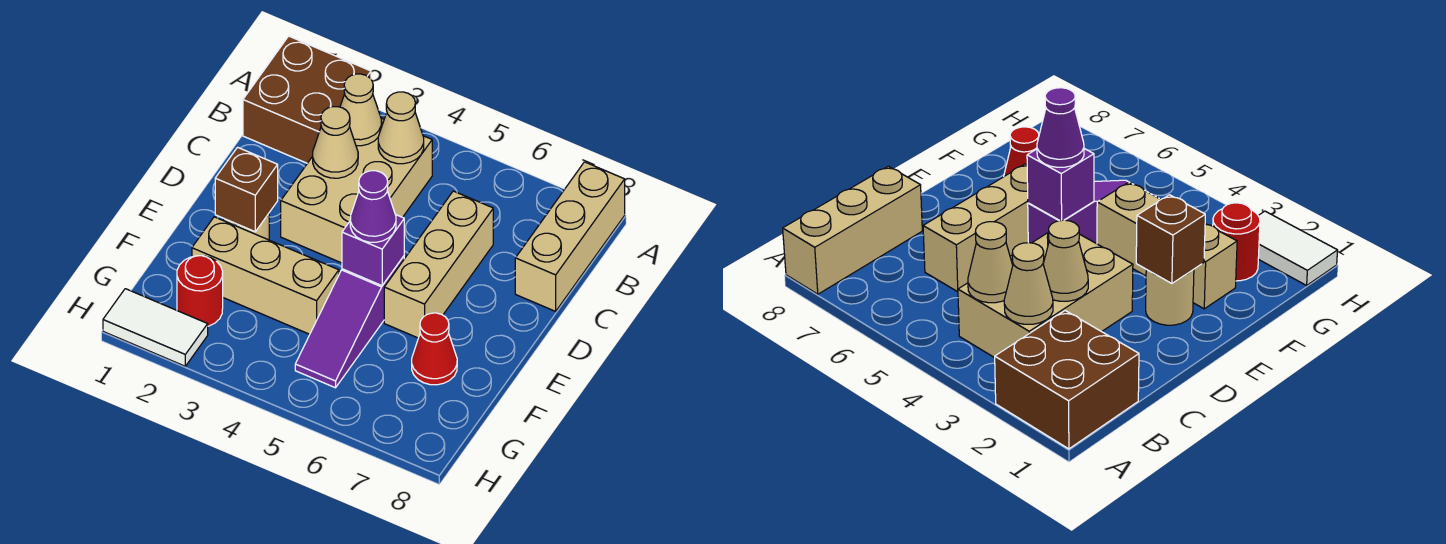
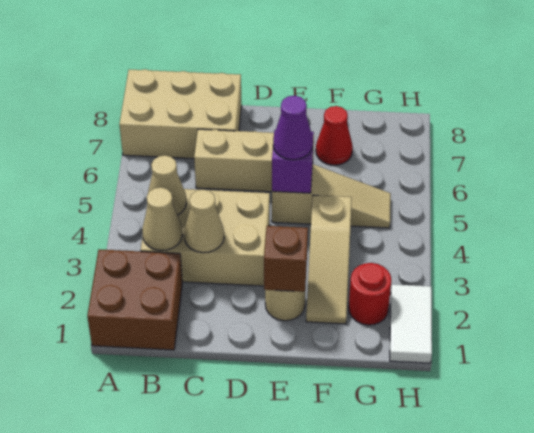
tan brick A8:C8 level 1 -> tan brick A7:C8 level 1
purple slope E5:G5 level 1 top E -> tan slope E5:G5 level 1 top E
tan brick F2:F4 level 1 -> tan slope F2:F4 level 1 top 4

